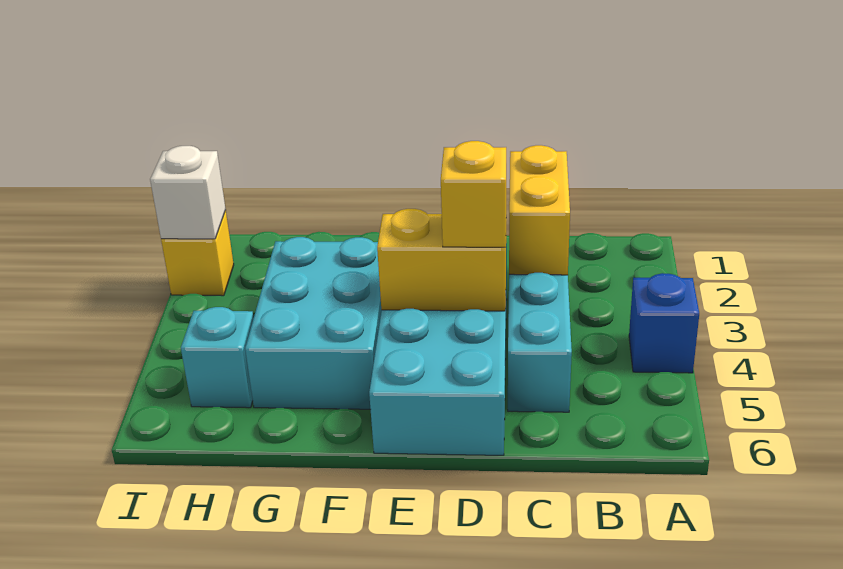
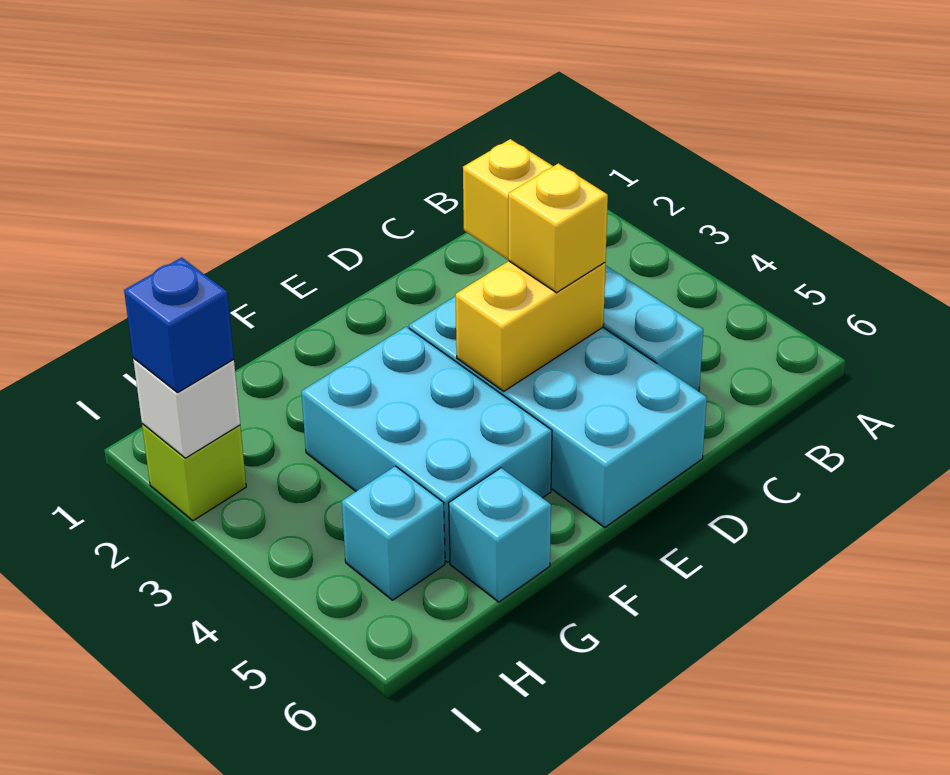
blue brick A4 level 1 -> blue brick I2 level 3
none -> cyan brick G6 level 1
yellow brick I2 level 1 -> lime brick I2 level 1

